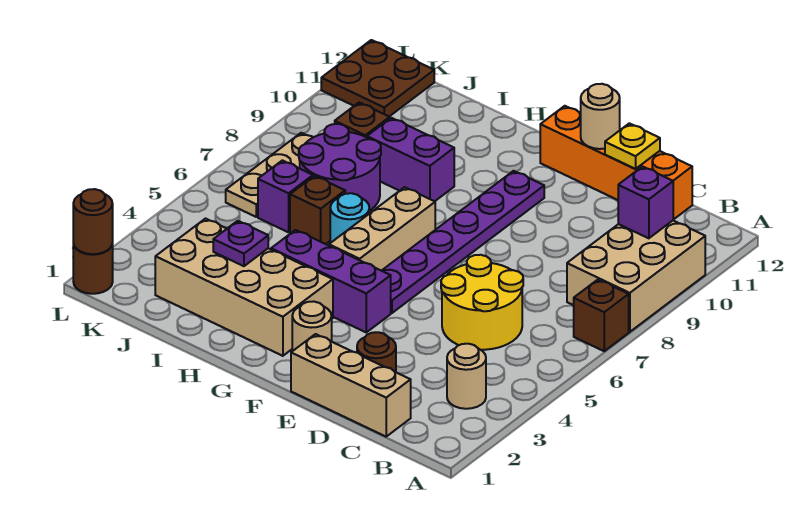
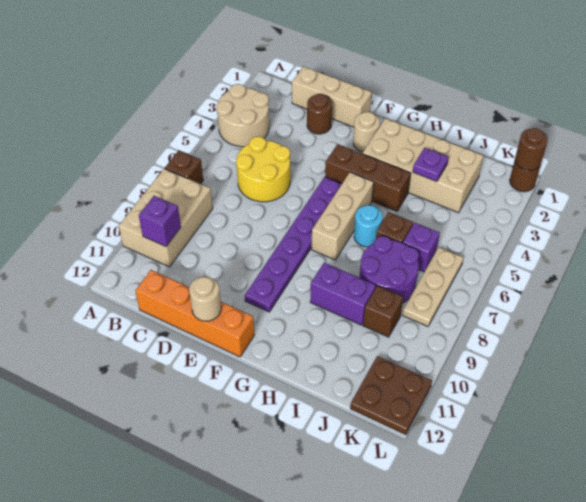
tan round brick B3 level 1 -> tan round brick A3:B4 level 1
yellow plate D12 level 2 -> none
purple brick F4:H4 level 1 -> brown brick F4:H4 level 1

